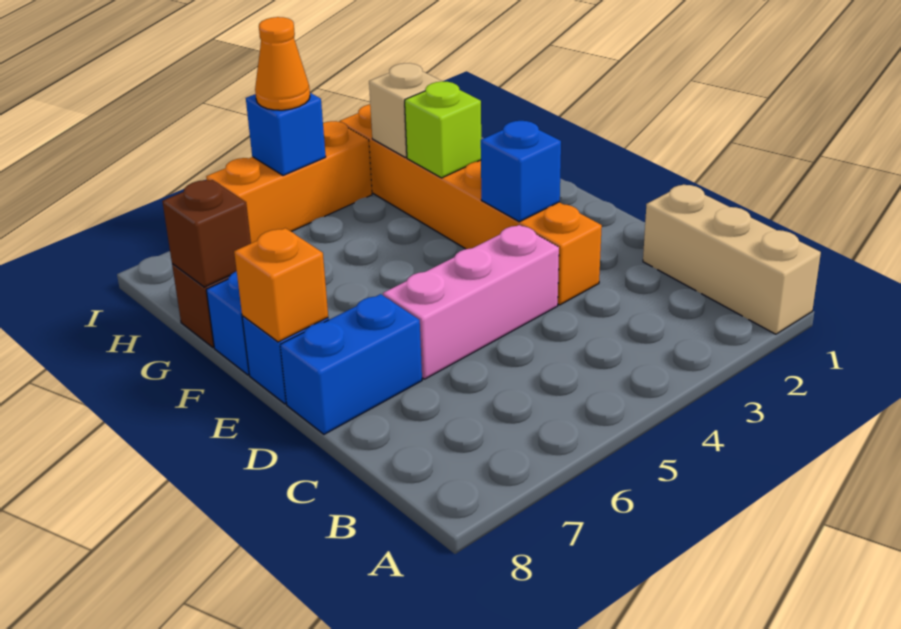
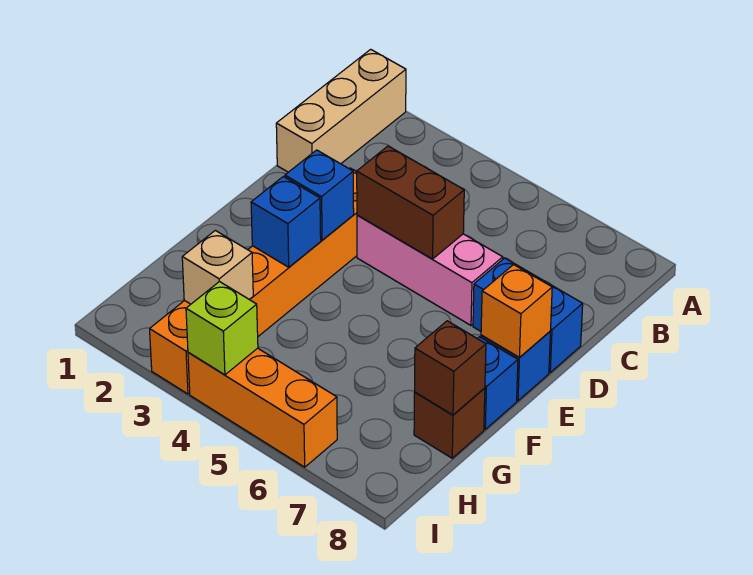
none -> brown brick D4:D5 level 2
lime brick G3 level 2 -> lime brick I4 level 2
blue brick I5 level 2 -> blue brick F3 level 2
orange cone I5 level 3 -> none

